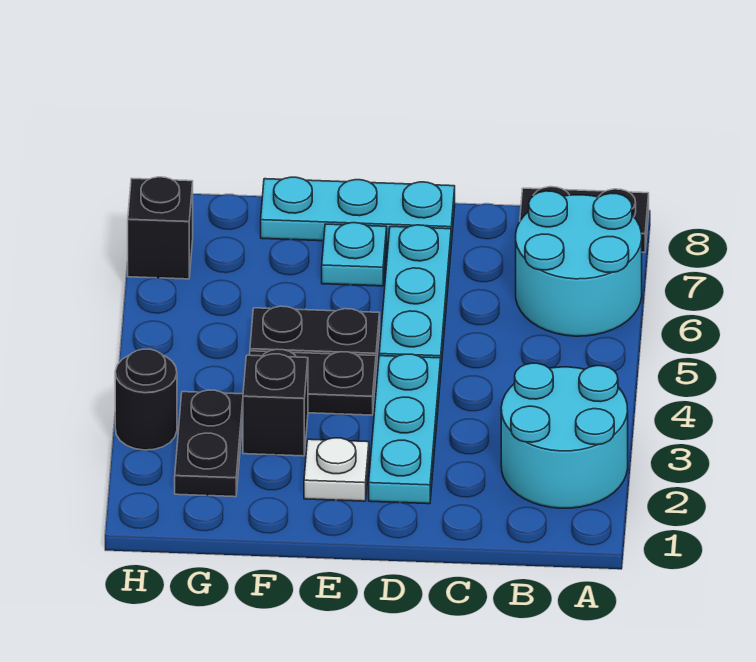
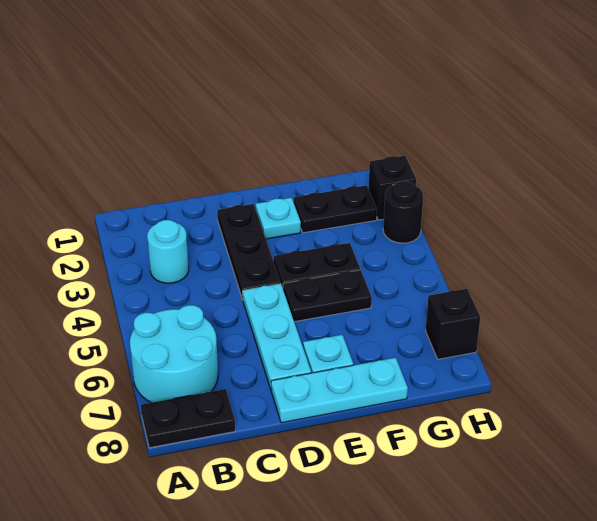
cyan round brick A2:B3 level 1 -> cyan round brick B3 level 1
cyan plate D2:D4 level 1 -> black plate D2:D4 level 1
white plate E2 level 1 -> cyan plate E2 level 1
black brick F3 level 1 -> black brick H2 level 1
black plate G2:G3 level 1 -> black plate F2:G2 level 1

